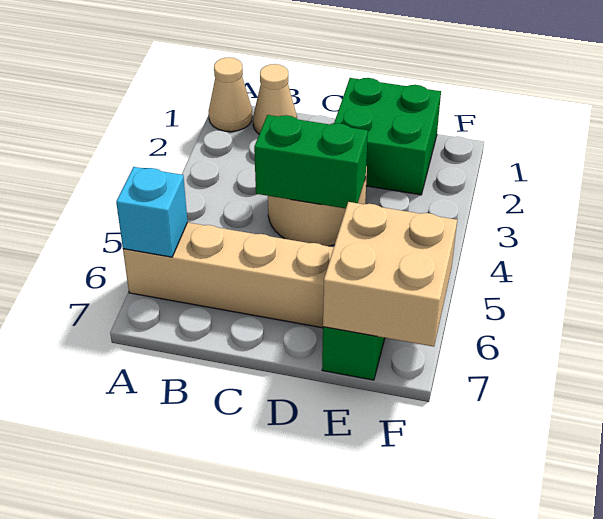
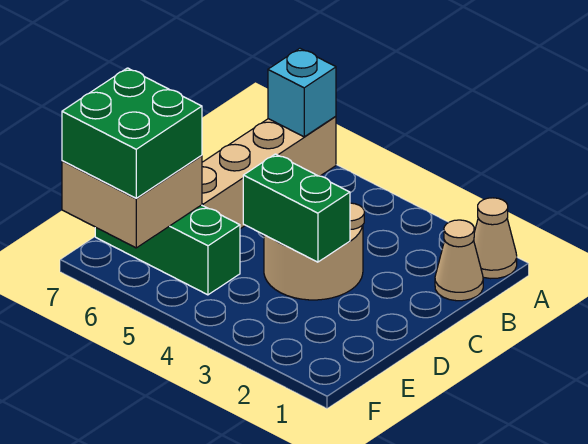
green brick C4:D4 level 2 -> green brick D3:D4 level 2
green brick D1:E2 level 1 -> green brick E6:F7 level 3

